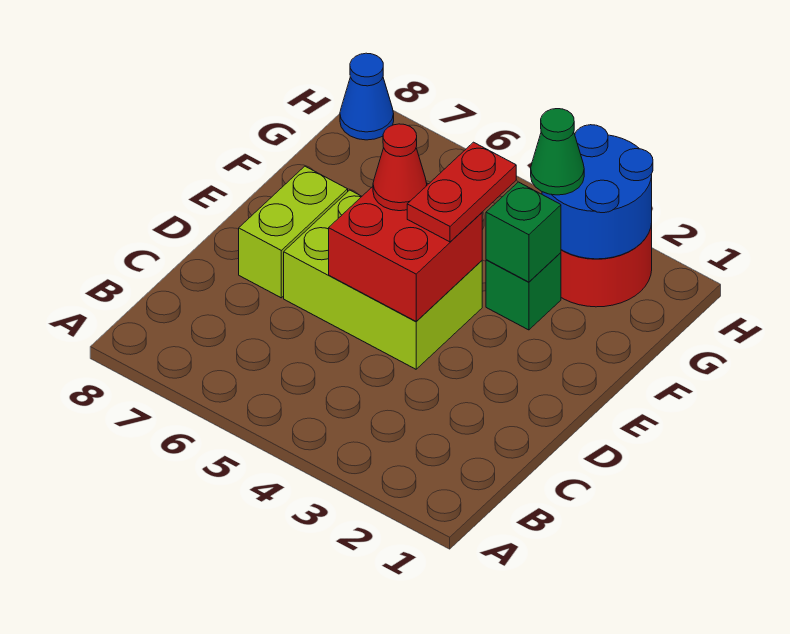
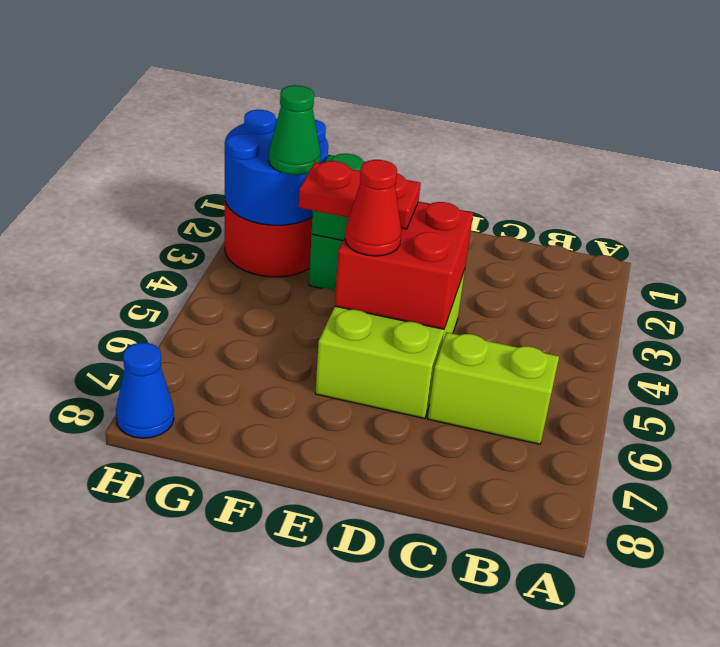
lime brick D7:E7 level 1 -> lime brick B6:C6 level 1

